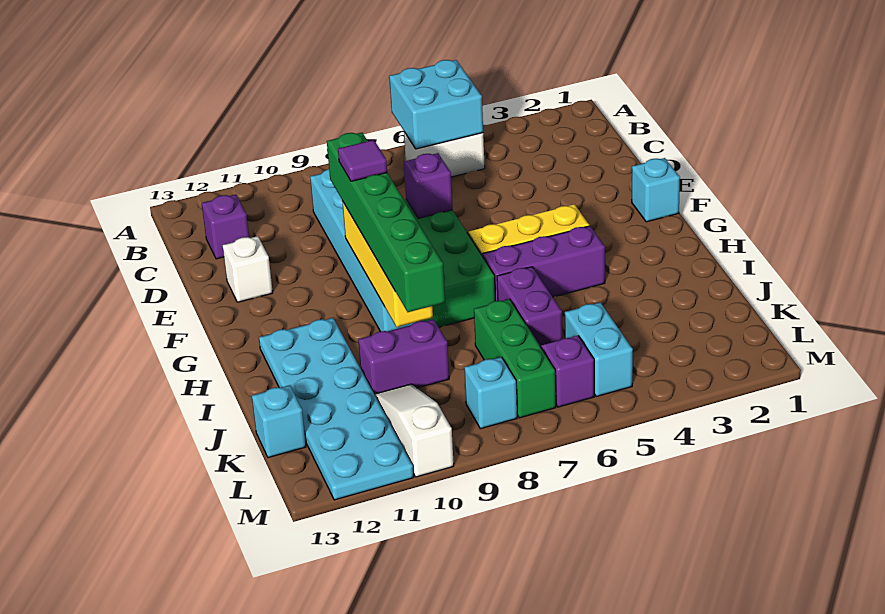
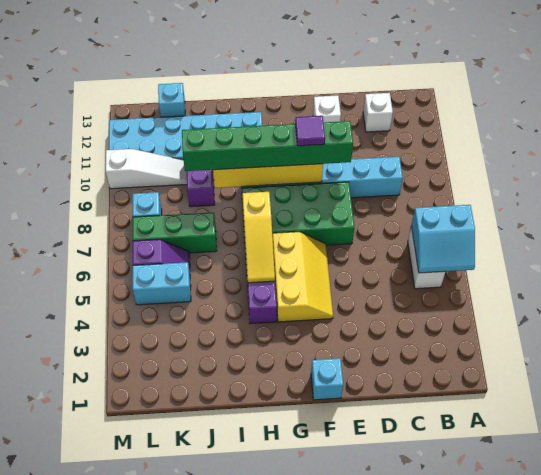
cyan brick A5:B6 level 2 -> cyan slope A5:B6 level 2 top 6
purple brick C12 level 1 -> white brick C12 level 1
purple brick E7 level 2 -> none
none -> yellow slope H5:H7 level 2 top 7
purple brick I6:J6 level 1 -> none

